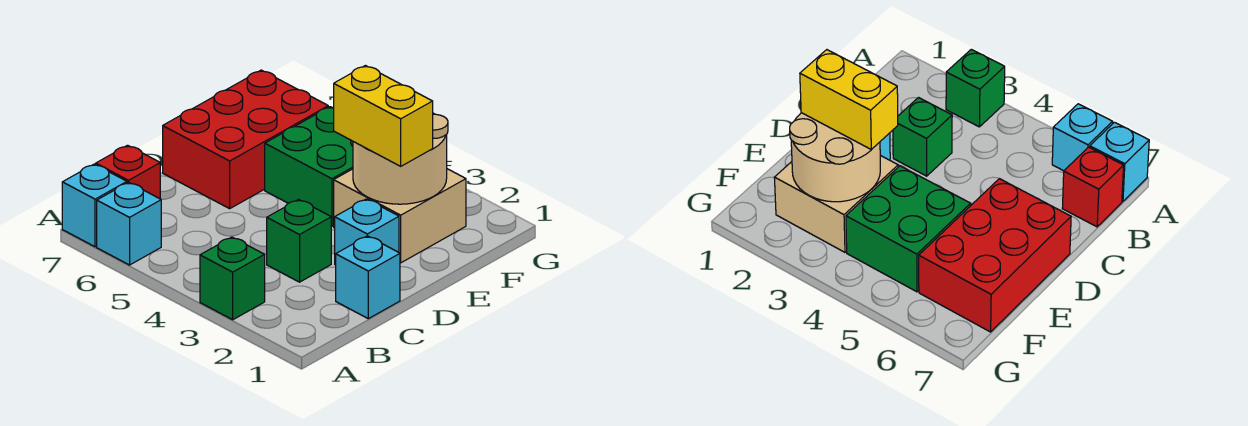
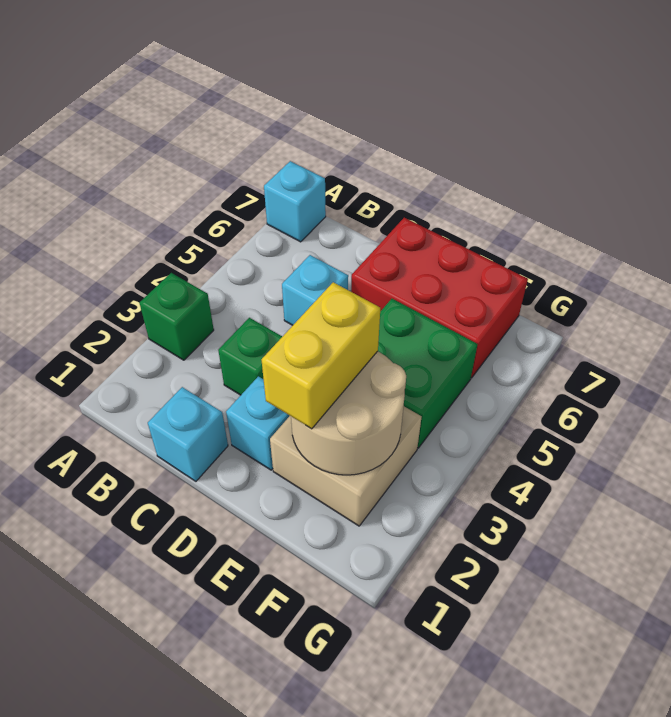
cyan brick A6 level 1 -> cyan brick C5 level 1
red brick B7 level 1 -> none

